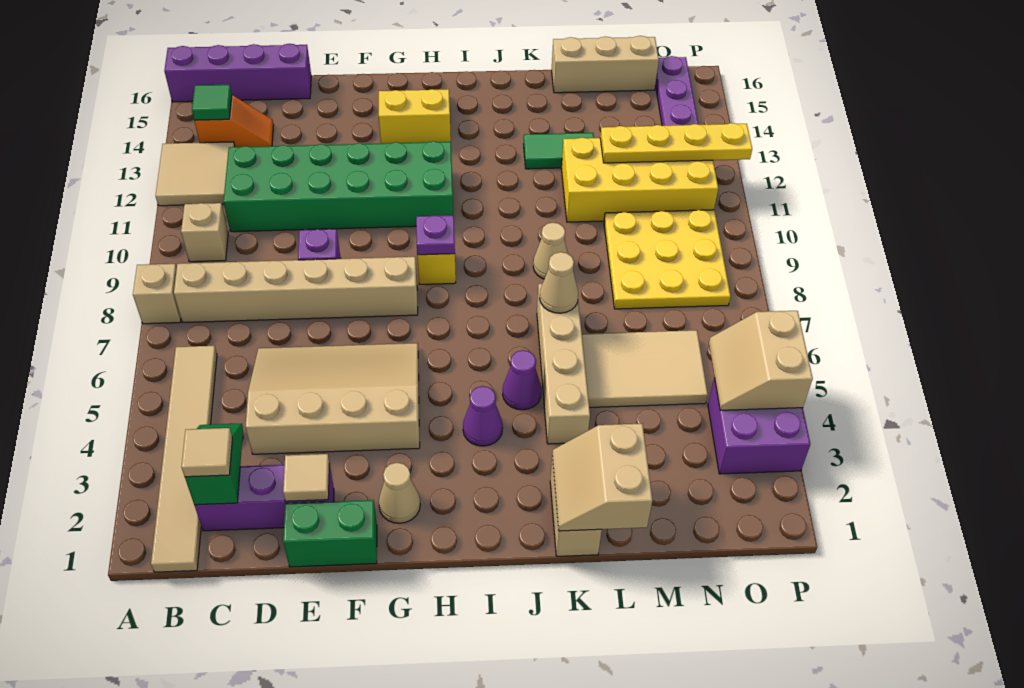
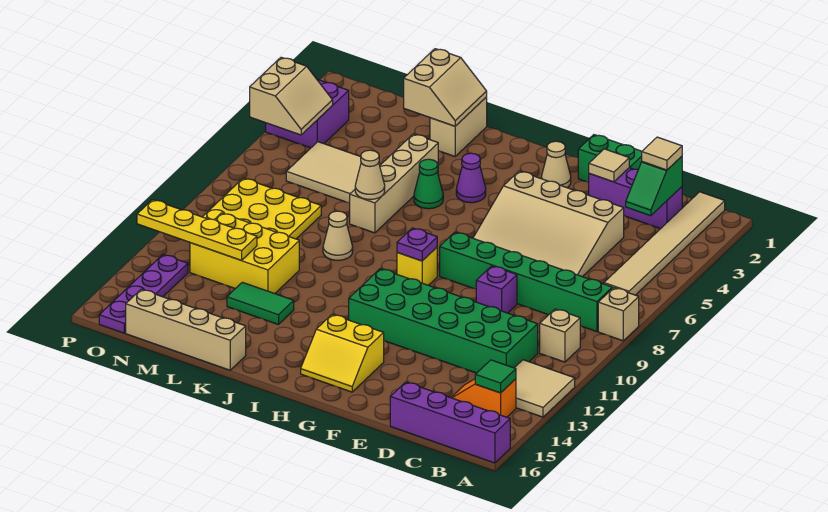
tan brick B8:G8 level 1 -> green brick B8:G8 level 1
purple cone J5 level 1 -> green cone J5 level 1
yellow brick L11:O12 level 1 -> yellow brick L11:N12 level 1
tan brick L16:N16 level 1 -> tan brick K16:N16 level 1

